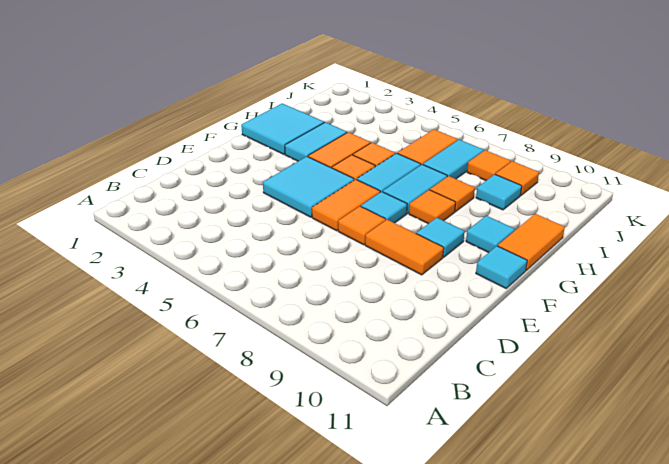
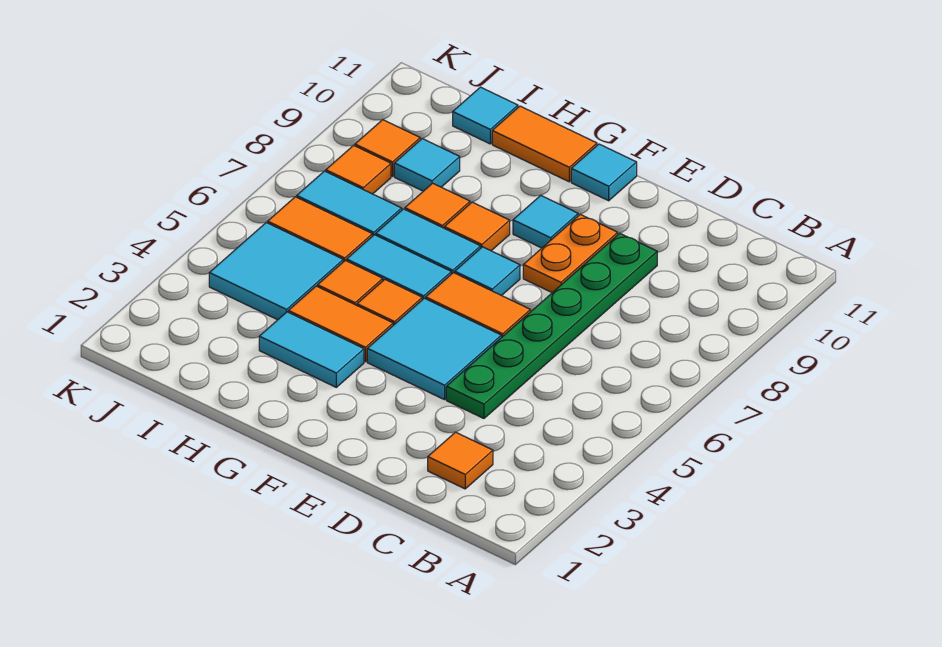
none -> green plate D4:D9 level 1
orange tile E7 level 1 -> orange tile C2 level 1
orange tile E8:E9 level 1 -> orange plate E8:E9 level 1
cyan tile G1:H2 level 1 -> cyan tile I4:J5 level 1
cyan tile G10 level 1 -> cyan tile I11 level 1

